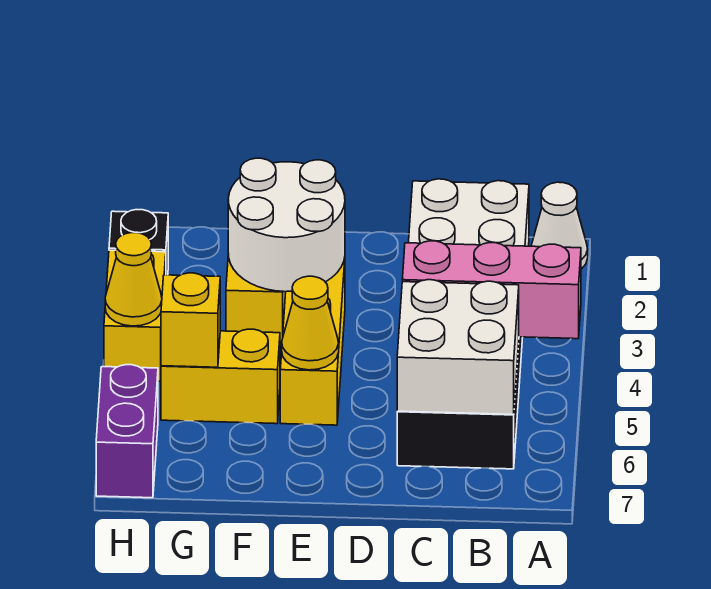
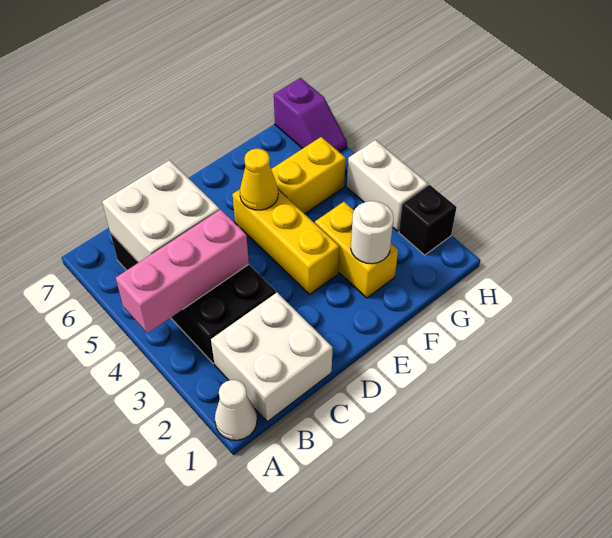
white round brick E2:F3 level 2 -> white round brick F2 level 2
yellow brick G5 level 2 -> none
yellow brick H3:H4 level 1 -> white brick H3:H4 level 1
yellow cone H4 level 2 -> none
purple brick H6:H7 level 1 -> purple slope H6:H7 level 1 top 7

